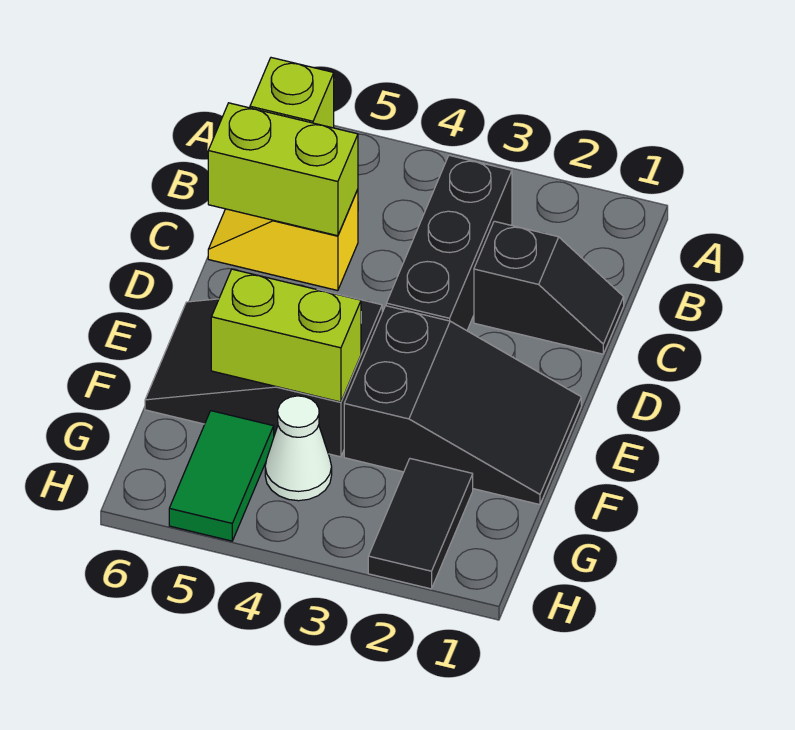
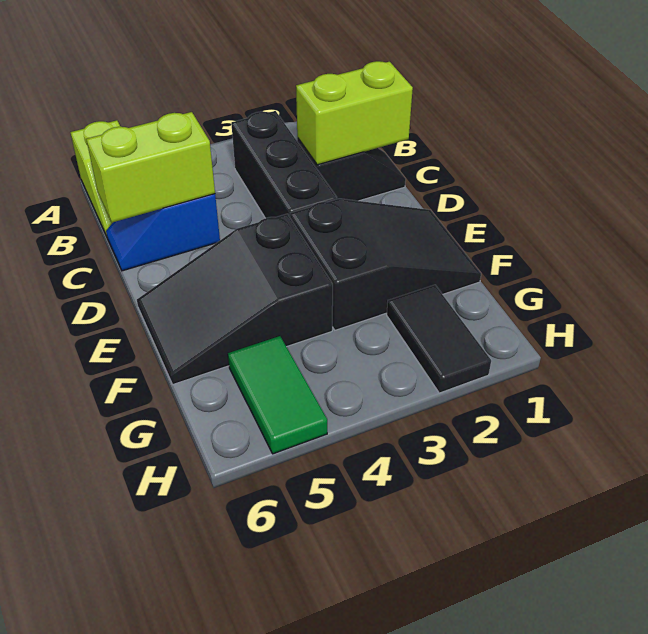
yellow slope C5:C6 level 1 top 5 -> blue slope C5:C6 level 1 top 5
lime brick F4:F5 level 2 -> lime brick C1:C2 level 2
white cone G4 level 1 -> none

